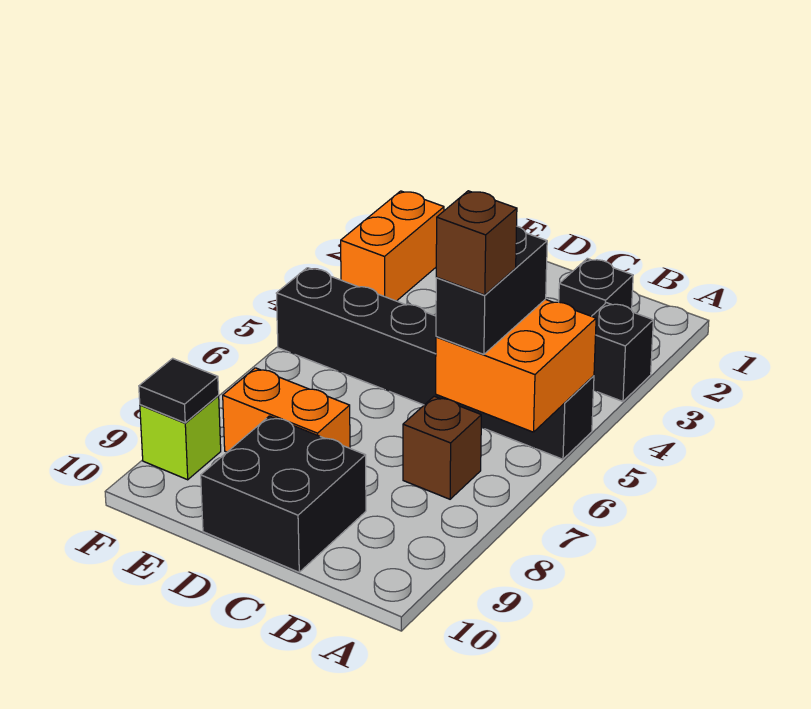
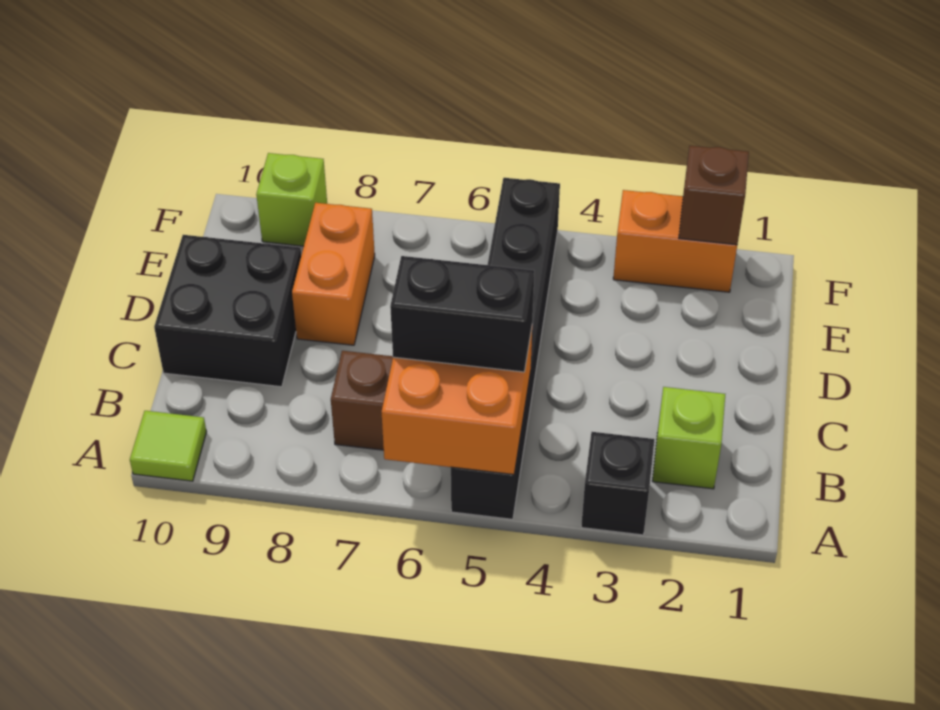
none -> lime tile A10 level 1
black brick B2 level 1 -> lime brick B2 level 1
brown brick B6 level 4 -> brown brick F2 level 2
black tile F9 level 2 -> none

